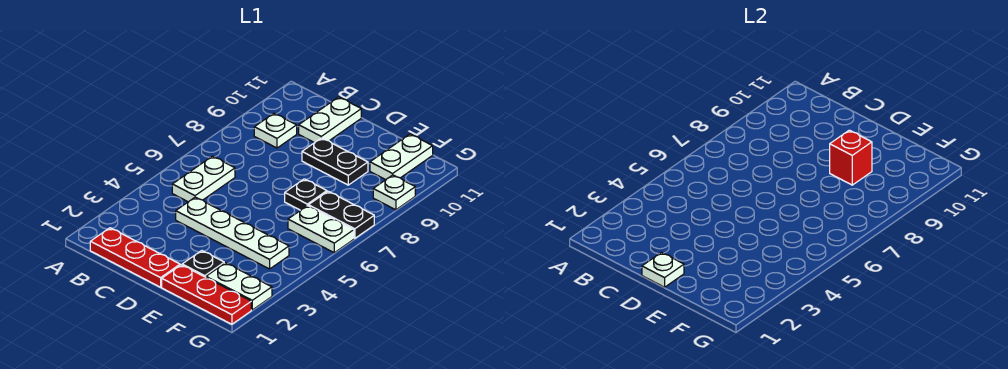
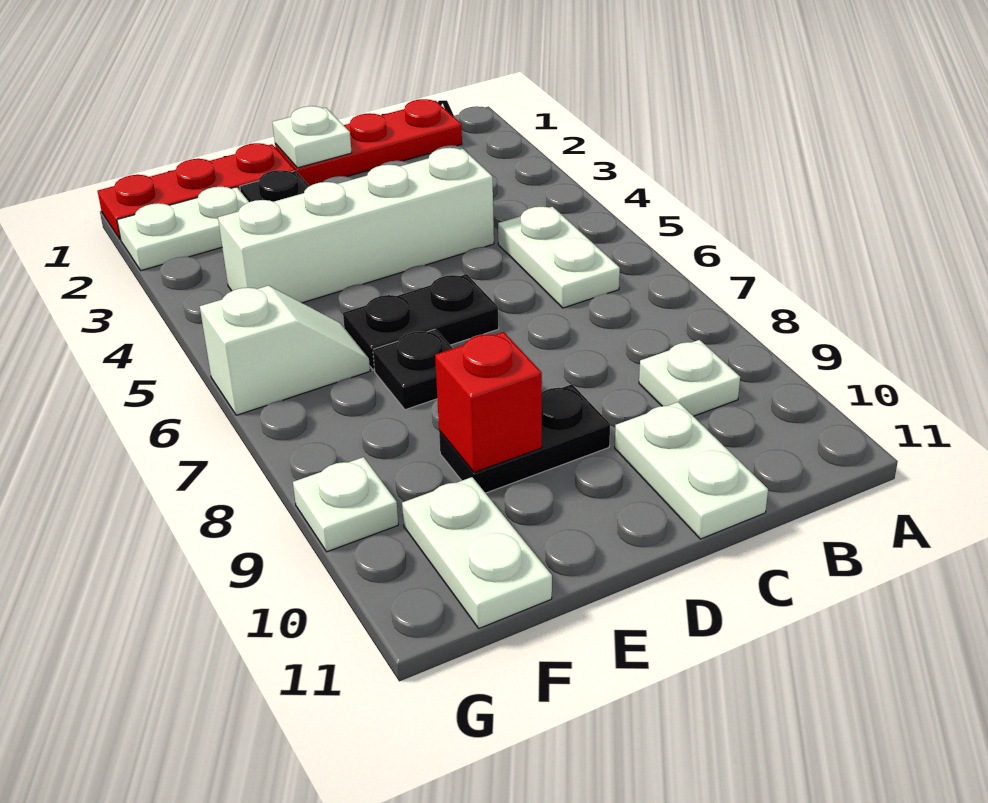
white plate C4:F4 level 1 -> white brick C4:F4 level 1
white plate F6:G6 level 1 -> white slope F6:G6 level 1 top G
black plate F7:G7 level 1 -> black plate D6:E6 level 1

